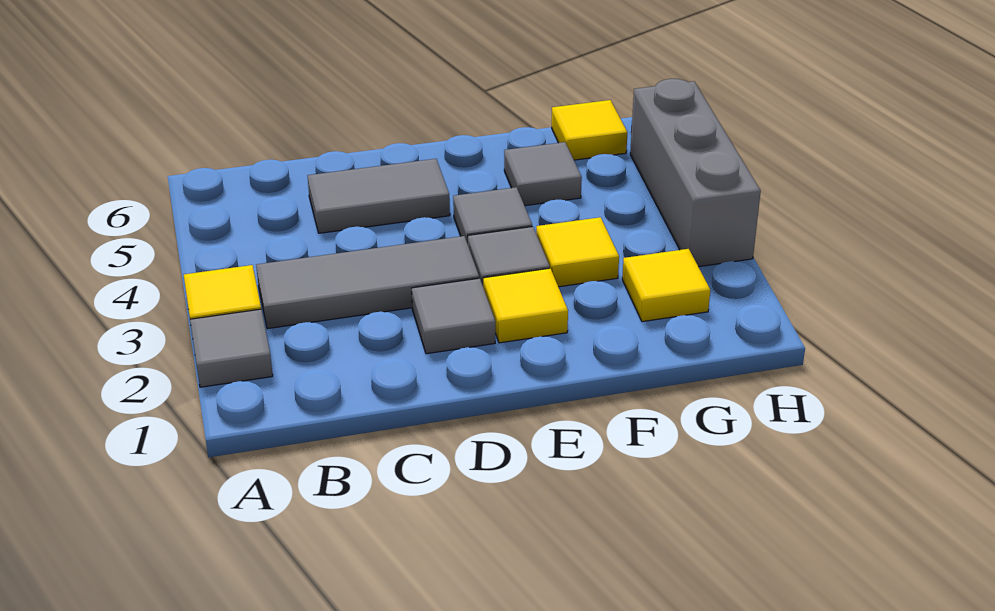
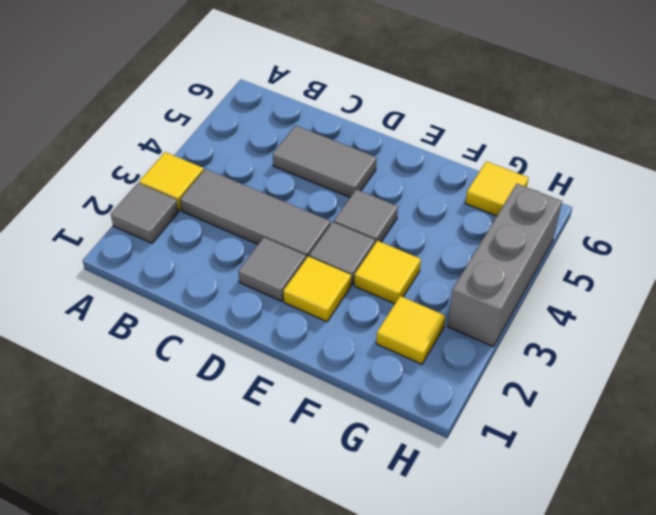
grey tile F5 level 1 -> none

